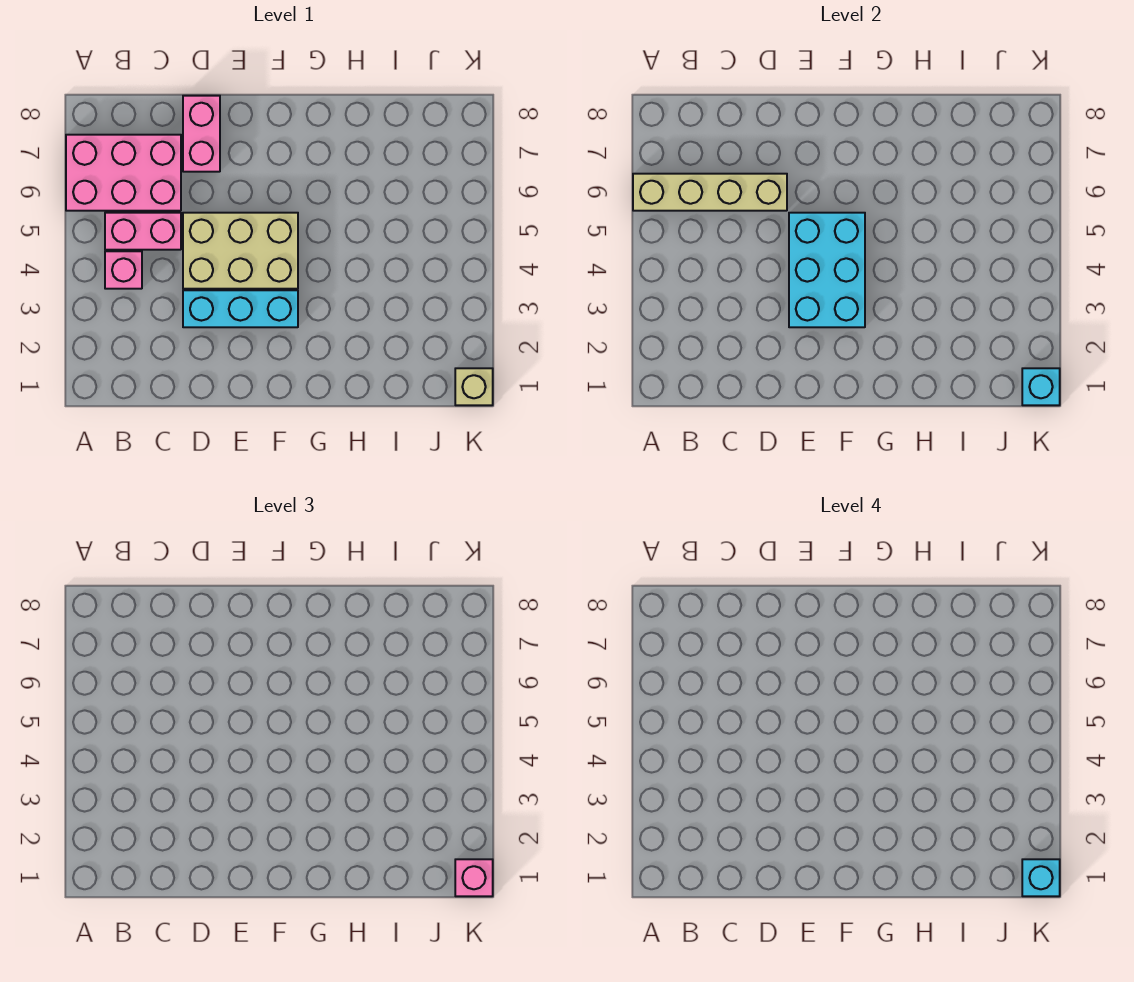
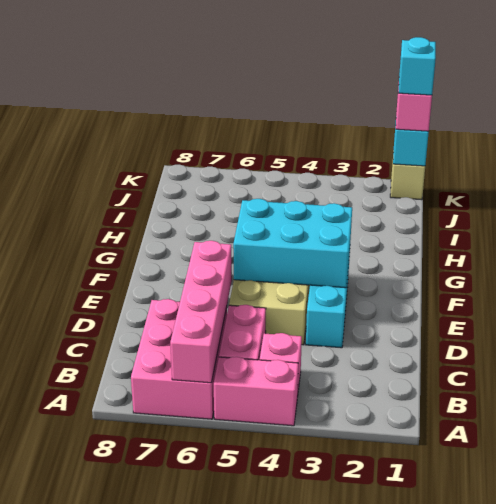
tan brick A6:D6 level 2 -> pink brick A6:D6 level 2
pink brick D7:D8 level 1 -> pink brick A4:A5 level 1

